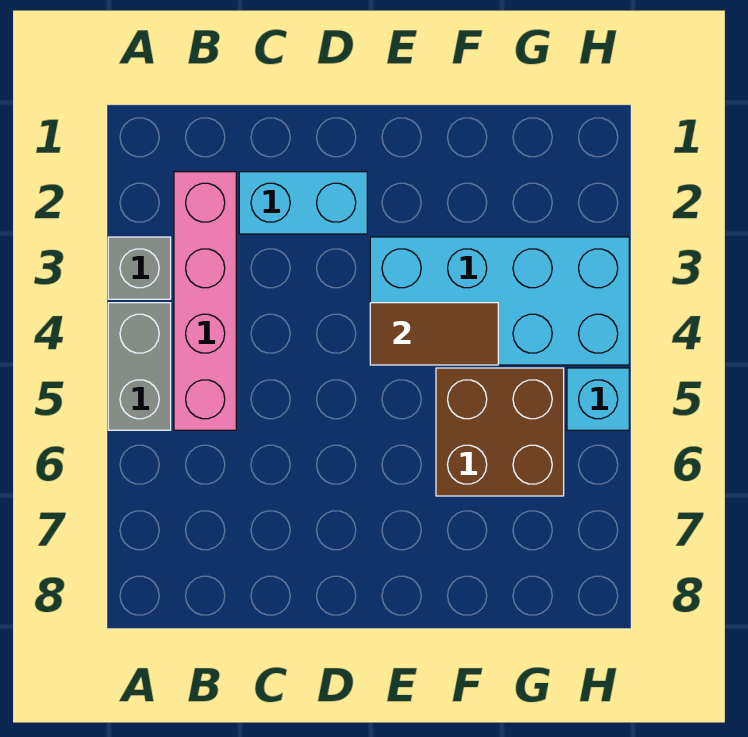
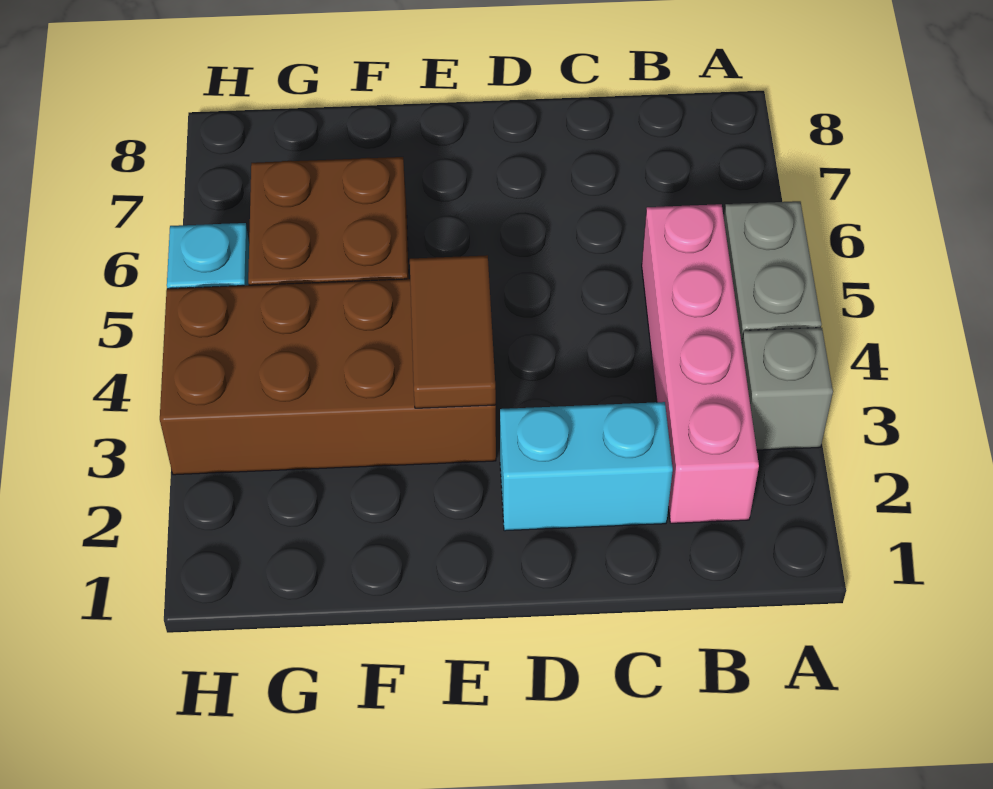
cyan brick E3:H4 level 1 -> brown brick E3:H4 level 1
brown tile E4:F4 level 2 -> brown tile E3:E4 level 2

